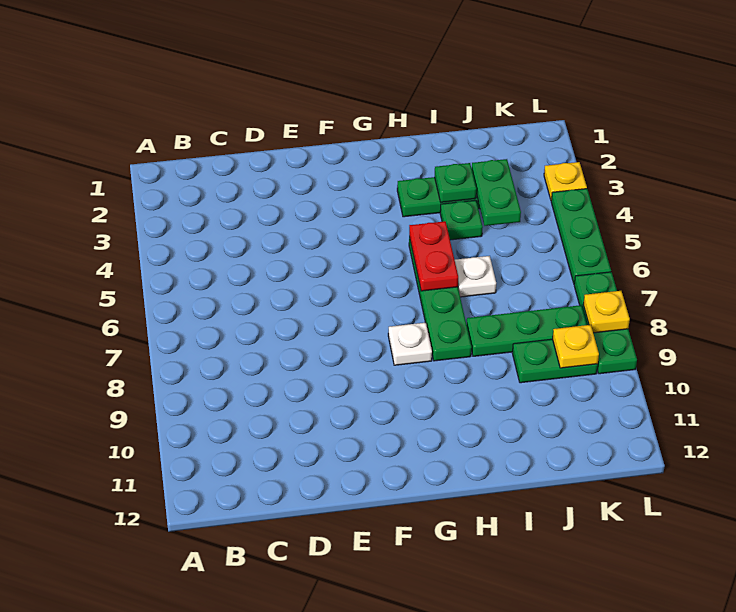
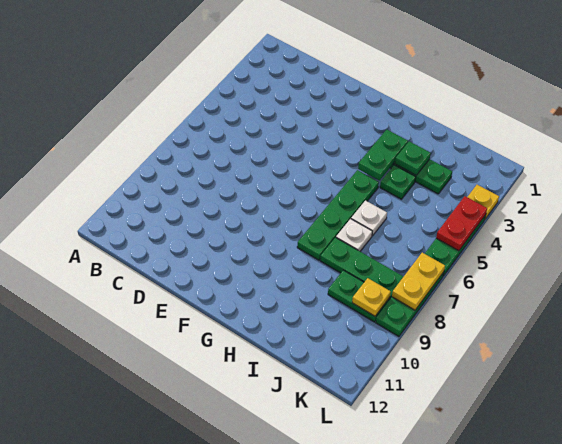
white plate G8 level 1 -> white plate I7 level 1
red plate H5:H6 level 2 -> red plate L4:L5 level 2
green plate J3:J4 level 2 -> green plate H3:H4 level 2
yellow plate L8 level 2 -> yellow plate L7:L8 level 2

